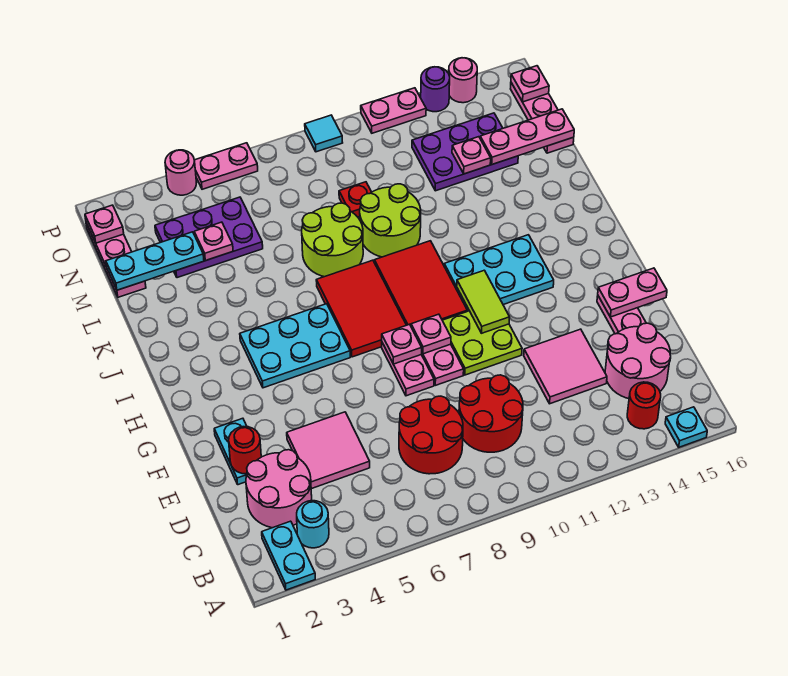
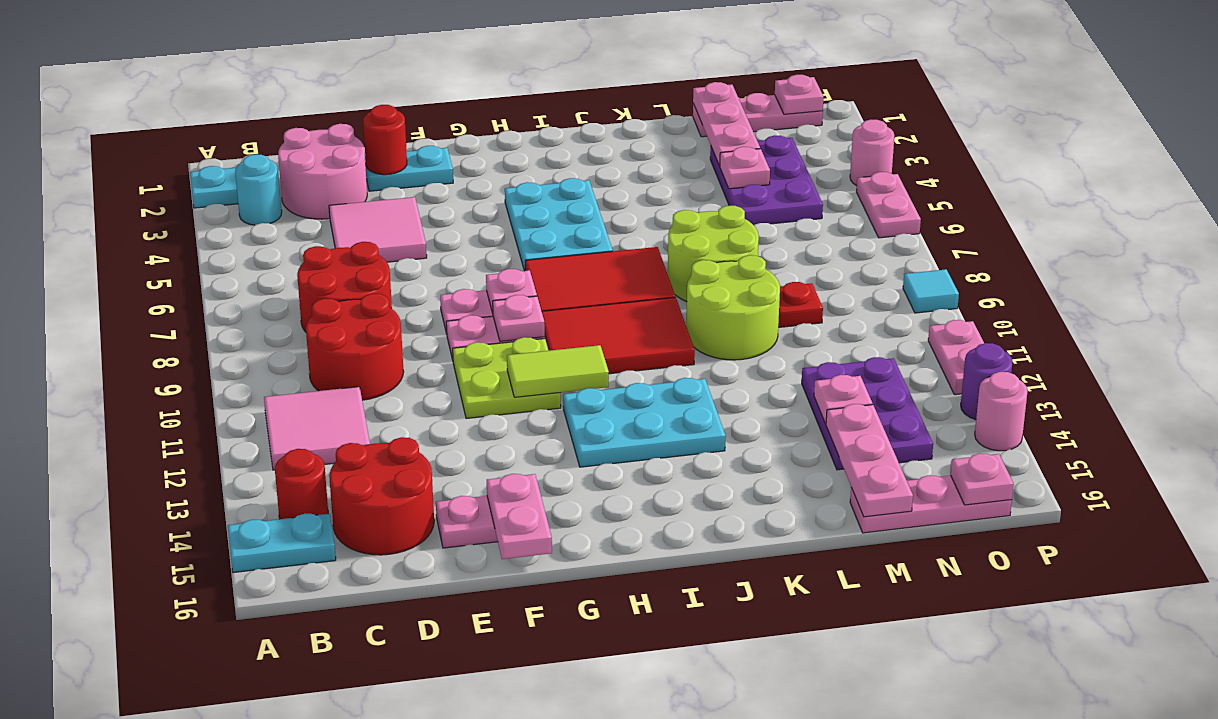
cyan plate A15 level 1 -> cyan plate A15:B15 level 1
pink round brick C14:D15 level 1 -> red round brick C14:D15 level 1
pink tile D12:E13 level 1 -> pink tile B11:C12 level 1
cyan plate H11:I13 level 1 -> cyan plate H12:J13 level 1
cyan plate M1:M3 level 2 -> pink plate M1:M3 level 2

